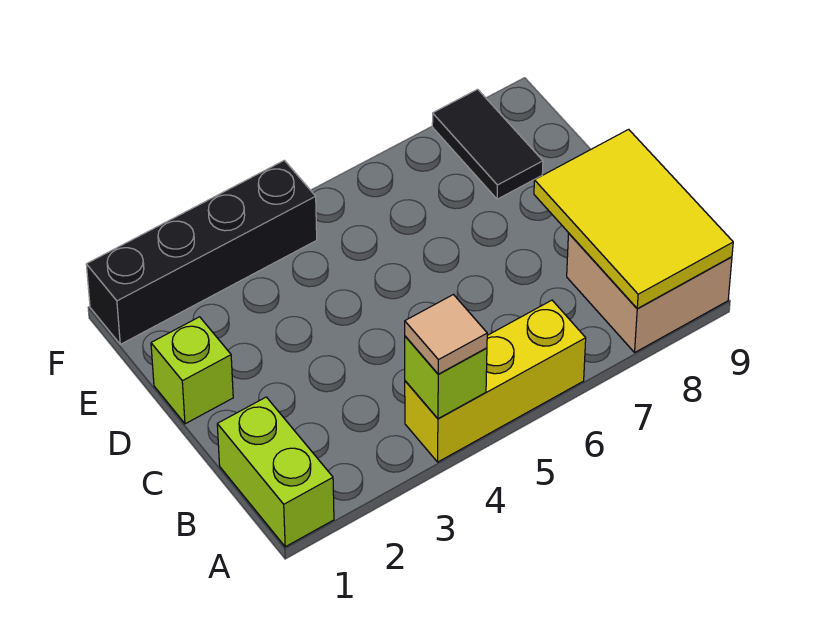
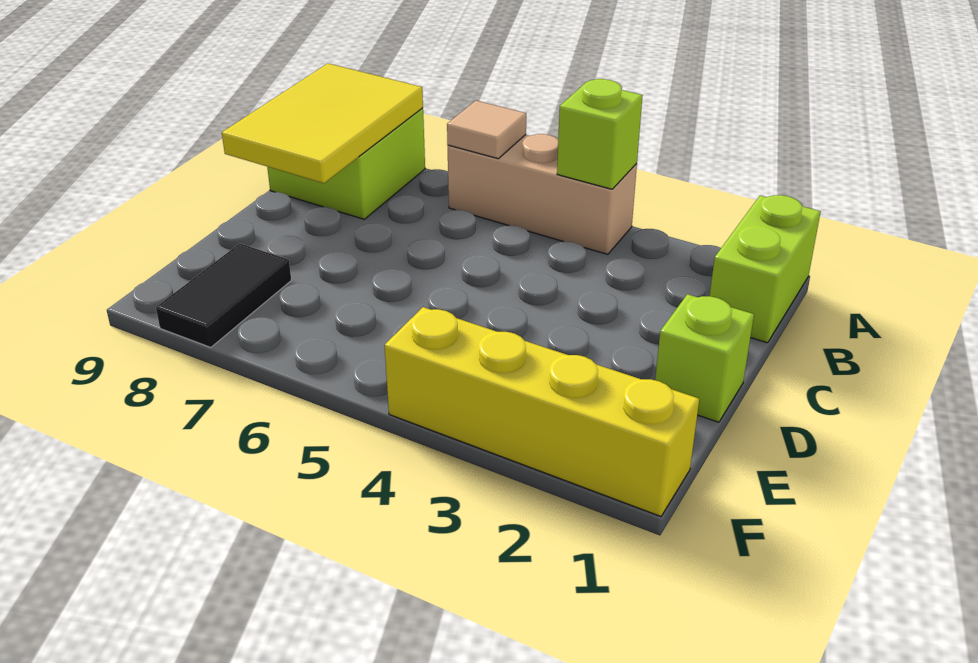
yellow brick A4:A6 level 1 -> tan brick A4:A6 level 1
tan tile A4 level 3 -> tan tile A6 level 2
tan brick A8:B9 level 1 -> lime brick A8:B9 level 1
black brick F1:F4 level 1 -> yellow brick F1:F4 level 1

